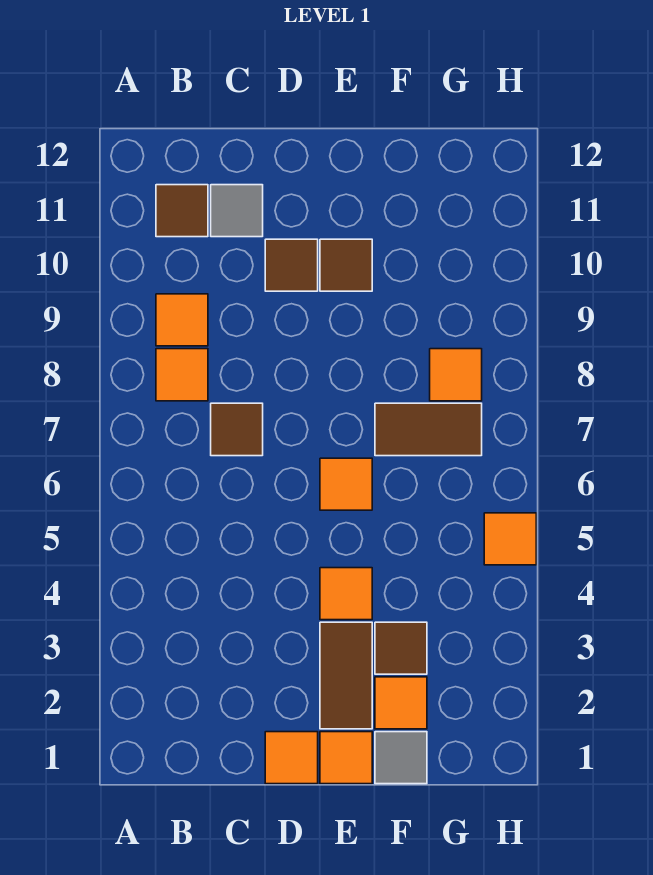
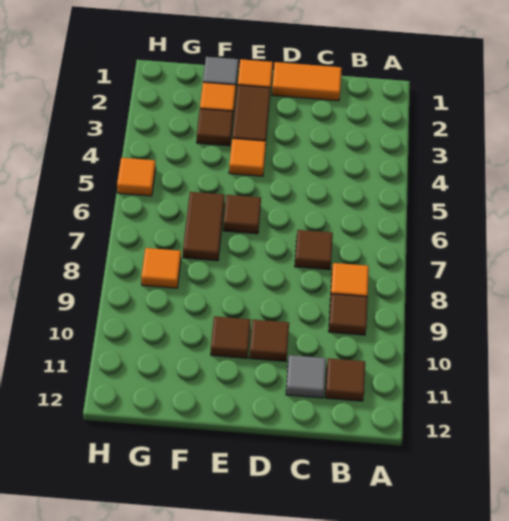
orange tile B9 level 1 -> brown tile B9 level 1
orange tile D1 level 1 -> orange tile C1:D1 level 1
orange tile E6 level 1 -> brown tile E6 level 1
brown tile F7:G7 level 1 -> brown tile F6:F7 level 1

